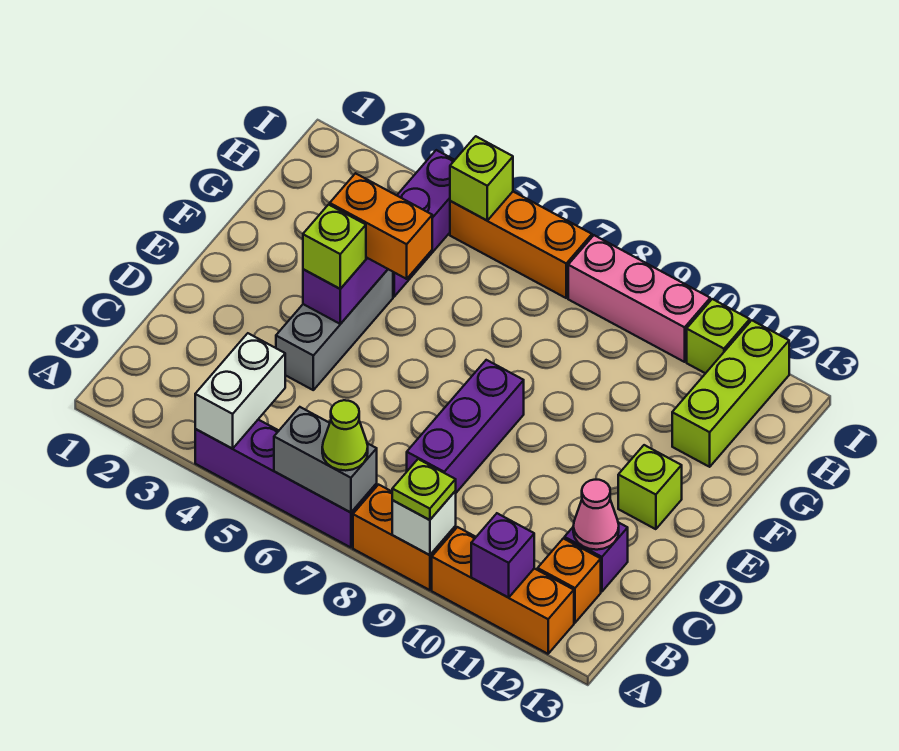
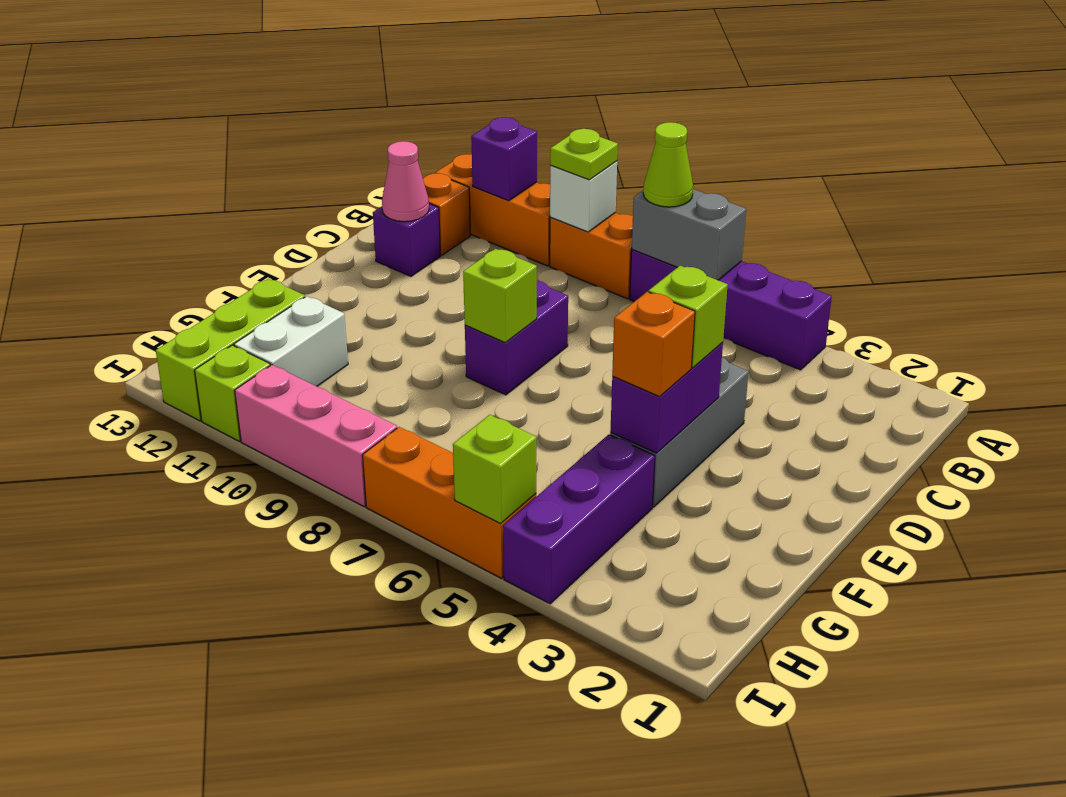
white brick A4:B4 level 2 -> white brick G11:H11 level 1
purple brick C8:E8 level 1 -> purple brick D8:E8 level 1
lime brick E12 level 1 -> lime brick E8 level 2
orange brick F4:F5 level 3 -> orange brick F4 level 3

